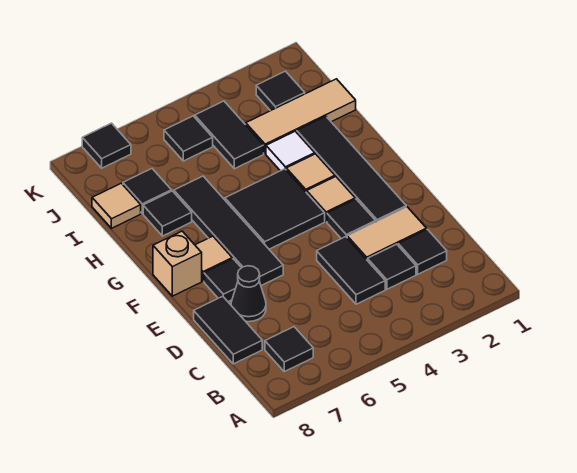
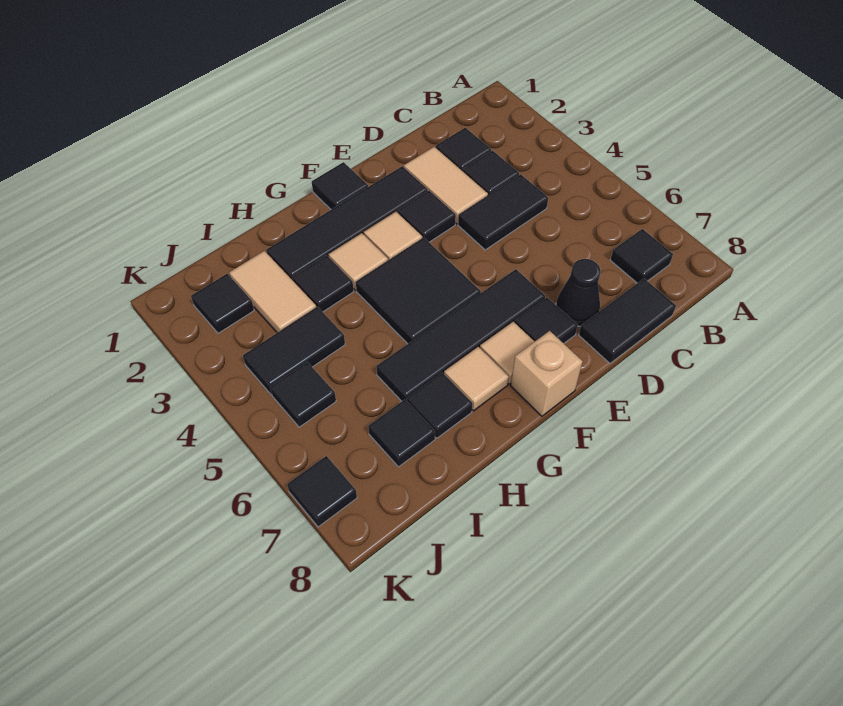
none -> black tile F1 level 1
white tile H3 level 1 -> black tile H3 level 1
tan tile I1:I3 level 1 -> tan tile I2:I3 level 1
tan tile I8 level 1 -> tan tile G7 level 1

